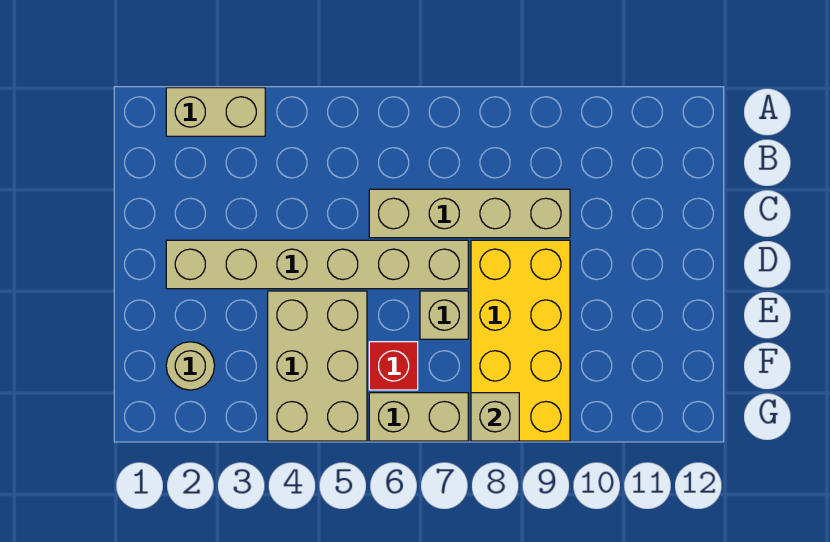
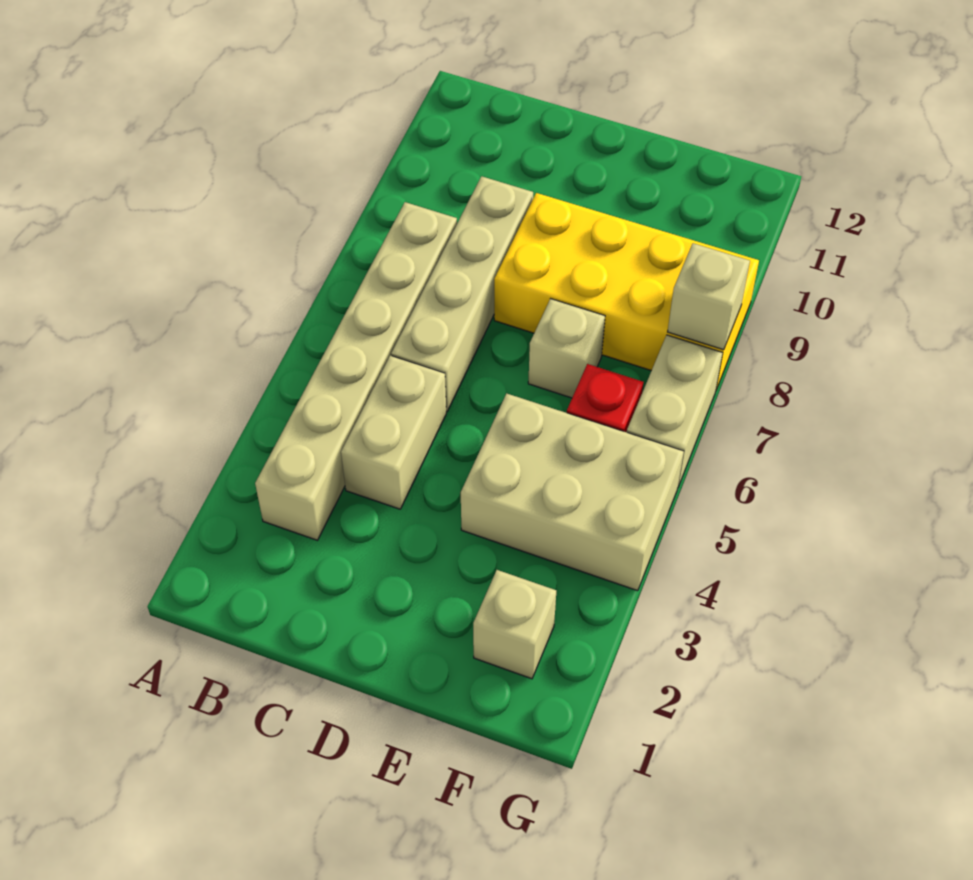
tan brick A2:A3 level 1 -> tan brick C4:C5 level 1
tan brick D2:D7 level 1 -> tan brick B3:B8 level 1
tan round brick F2 level 1 -> tan brick F2 level 1

